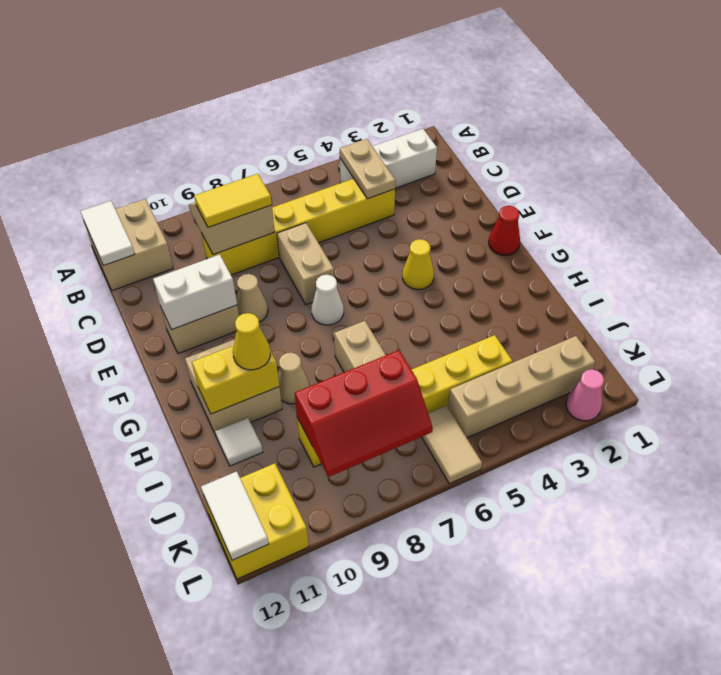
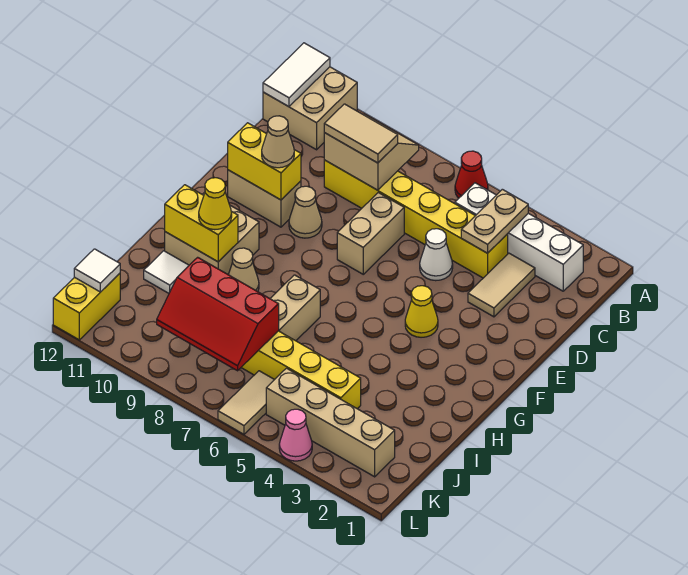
white brick B2:B4 level 1 -> white brick B2:B5 level 1
none -> tan tile C3:D3 level 1
yellow tile C8:C9 level 3 -> tan tile C8:C9 level 3
white brick E10:E11 level 2 -> yellow brick E10:E11 level 2
none -> tan cone E10 level 3
red cone F1 level 1 -> red cone A6 level 1
white cone F7 level 1 -> white cone D5 level 1
yellow brick K11:L12 level 1 -> yellow brick K12:L12 level 1
white tile K12:L12 level 2 -> white tile K12 level 2
pink cone L2 level 1 -> pink cone L4 level 1

